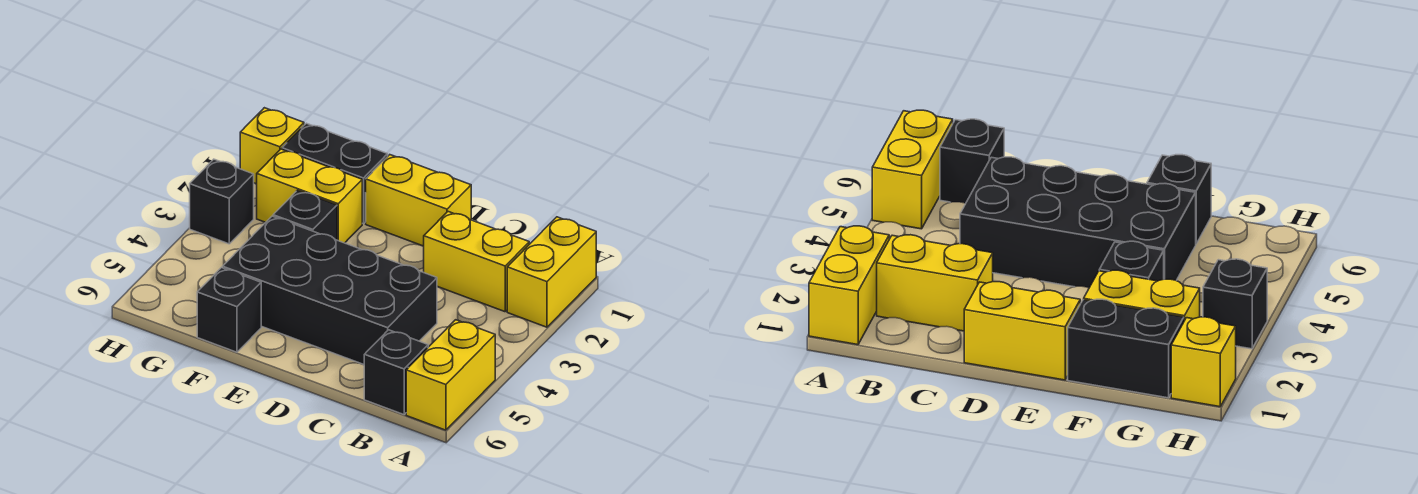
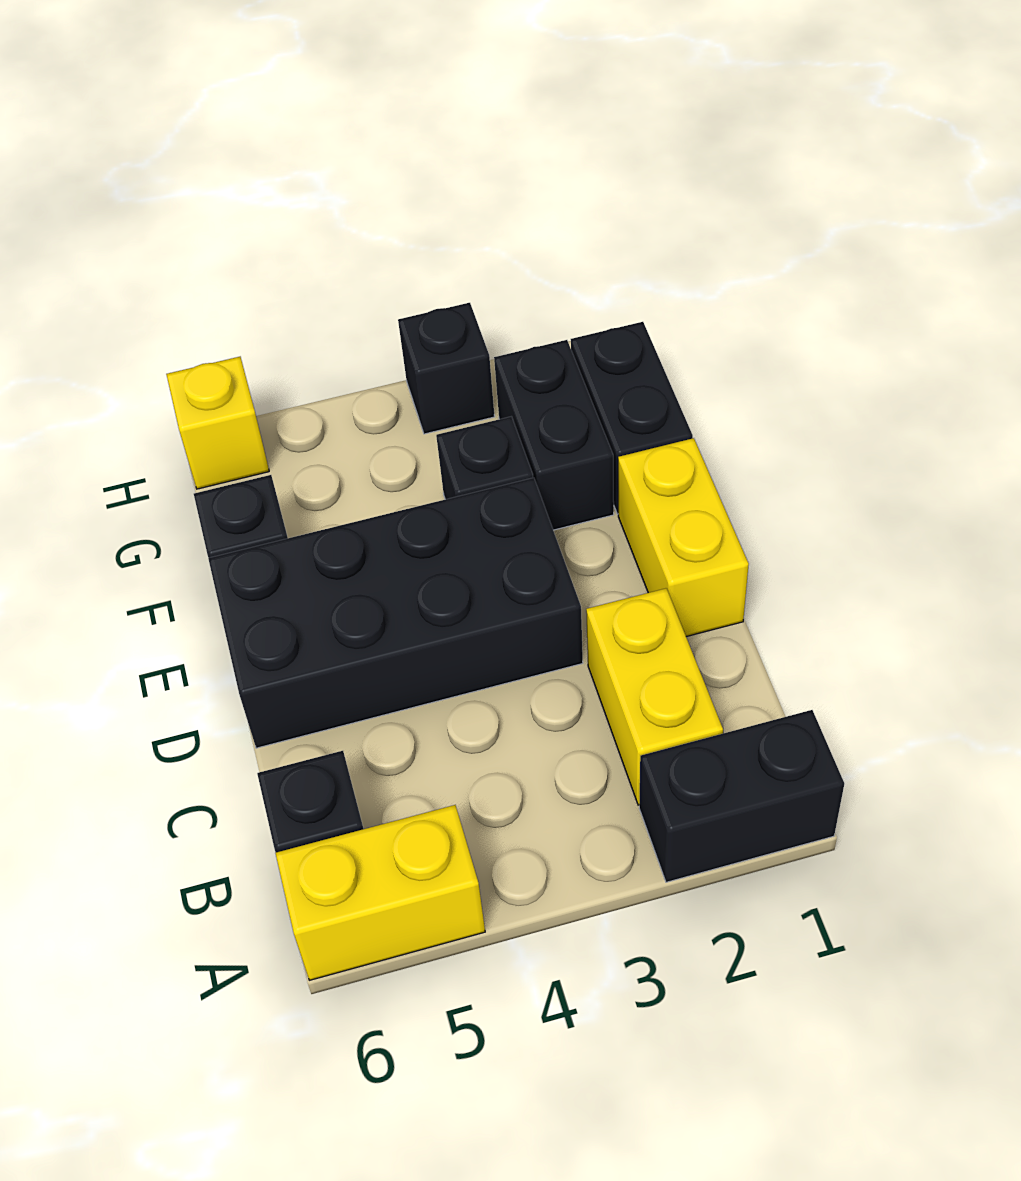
yellow brick A1:A2 level 1 -> black brick A1:A2 level 1
black brick C4:F5 level 1 -> black brick D3:E6 level 1
yellow brick F2:G2 level 1 -> black brick F2:G2 level 1
yellow brick H1 level 1 -> yellow brick H6 level 1

